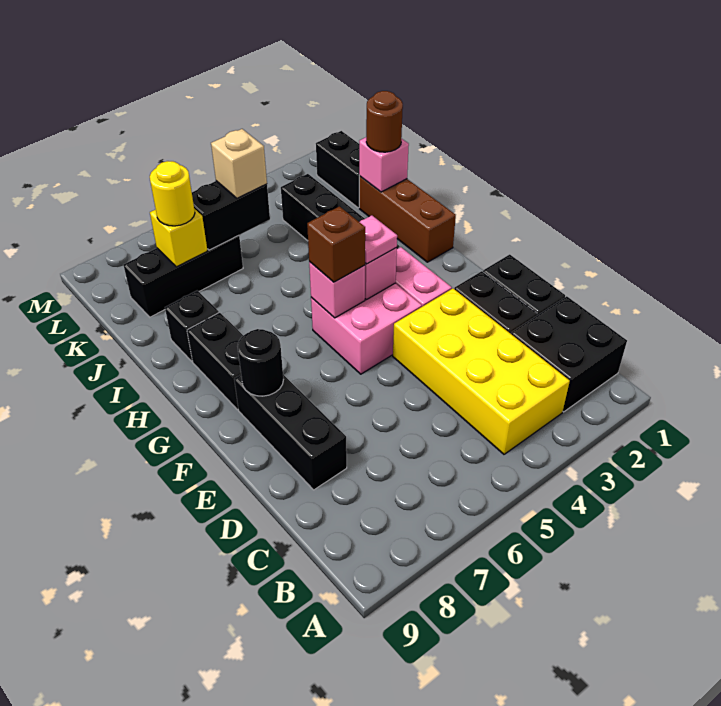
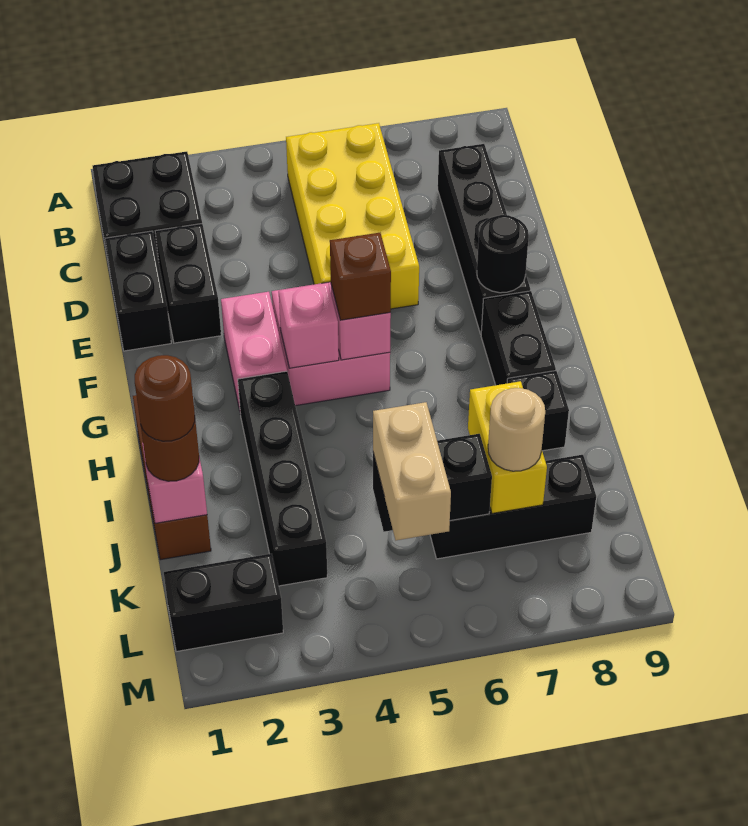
yellow brick B3:E4 level 1 -> yellow brick B5:E6 level 1
black brick D8:F8 level 1 -> black brick C8:F8 level 1
pink plate G4 level 3 -> none
none -> brown round brick J1 level 4
black brick K1:L1 level 1 -> black brick L1:L2 level 1
tan brick K5 level 3 -> tan brick K5:L5 level 3
yellow brick K7 level 2 -> yellow brick J7:K7 level 2
yellow round brick K7 level 3 -> tan round brick K7 level 3

